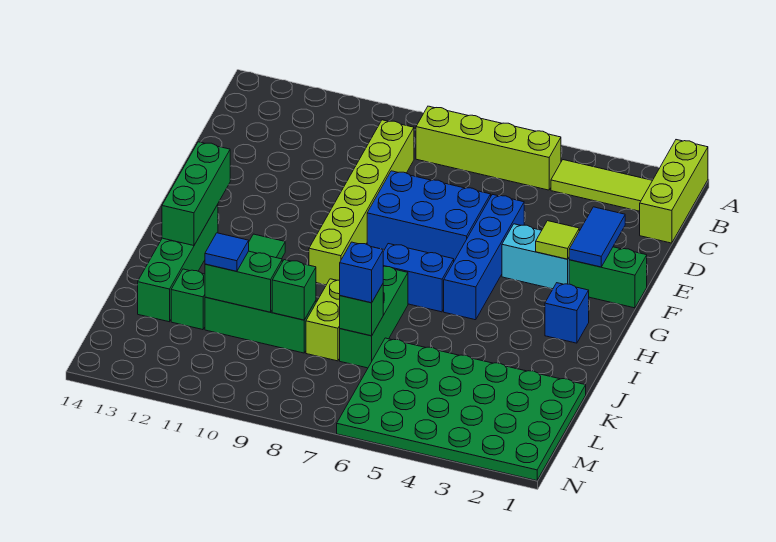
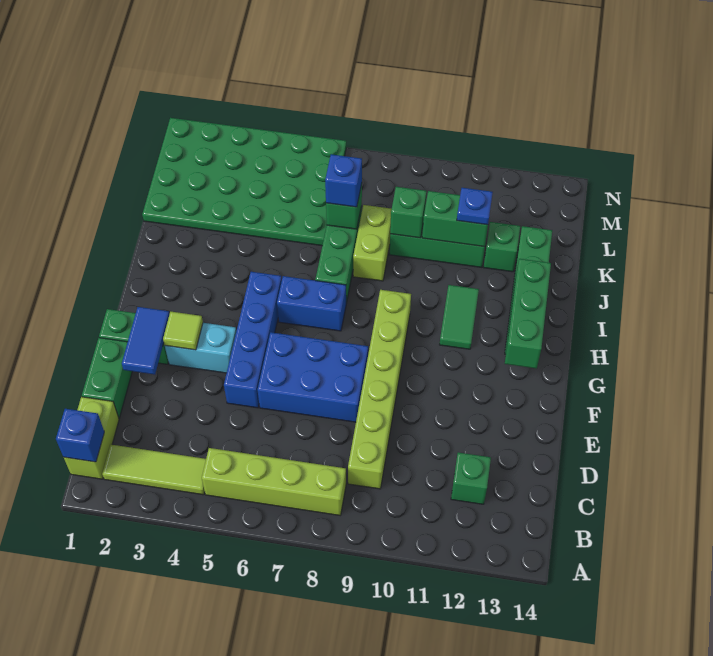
lime brick A1:C1 level 1 -> lime brick B1:C1 level 1
none -> green brick C12 level 1
none -> green brick D1:E1 level 1
blue brick H2 level 1 -> blue brick B1 level 2
blue tile K11 level 3 -> blue plate K11 level 3

